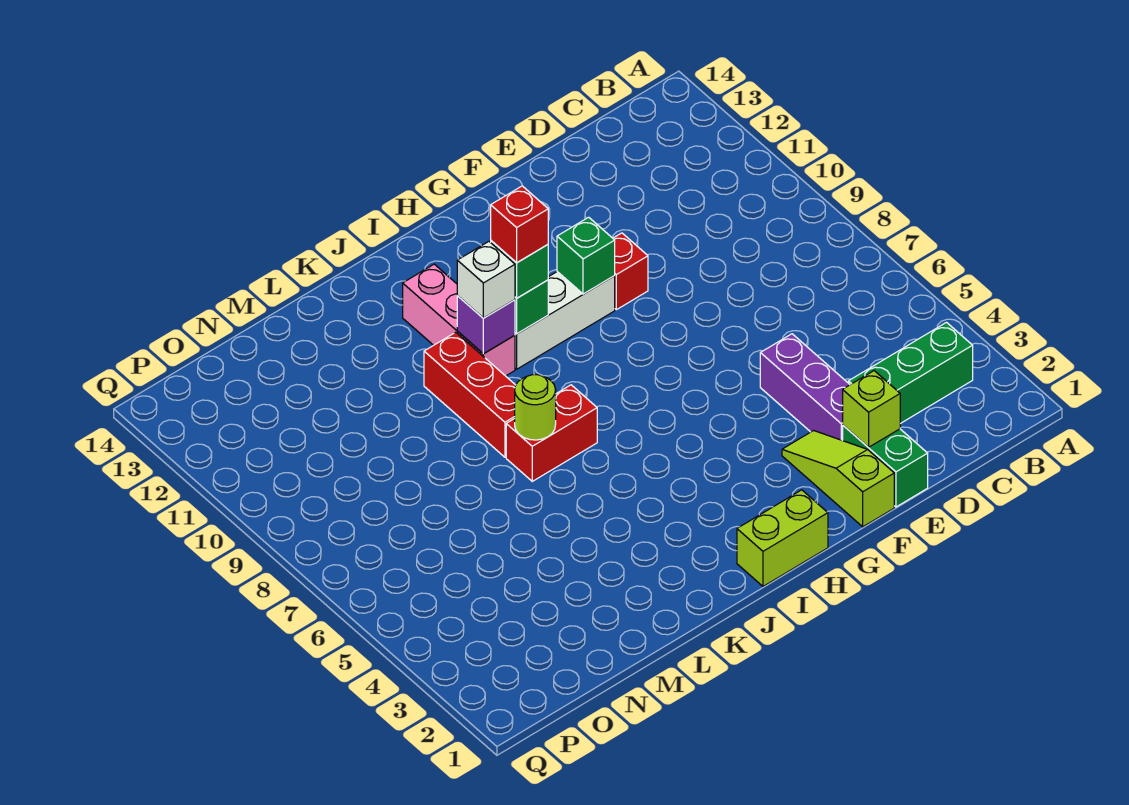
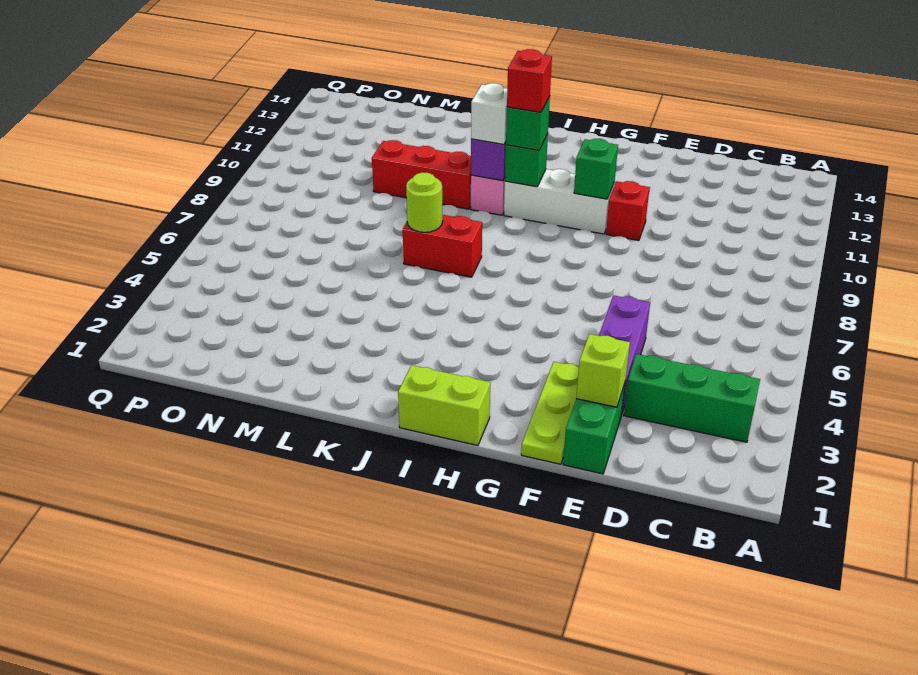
lime slope F1:F3 level 1 top 1 -> lime plate F1:F3 level 1
red brick K8:K10 level 1 -> red brick K10:M10 level 1

